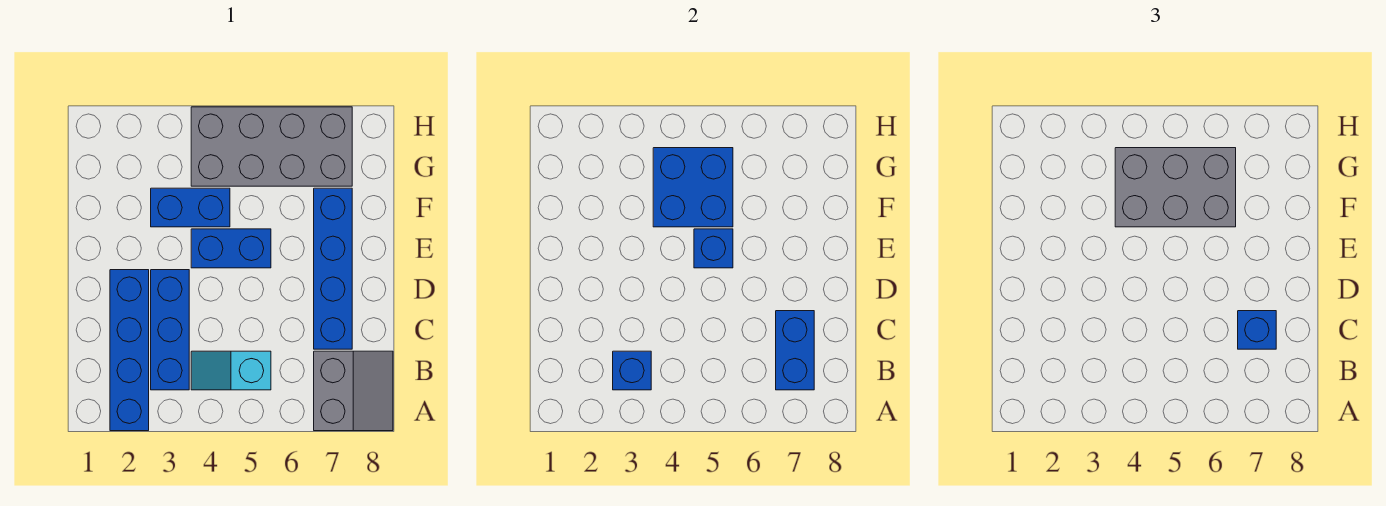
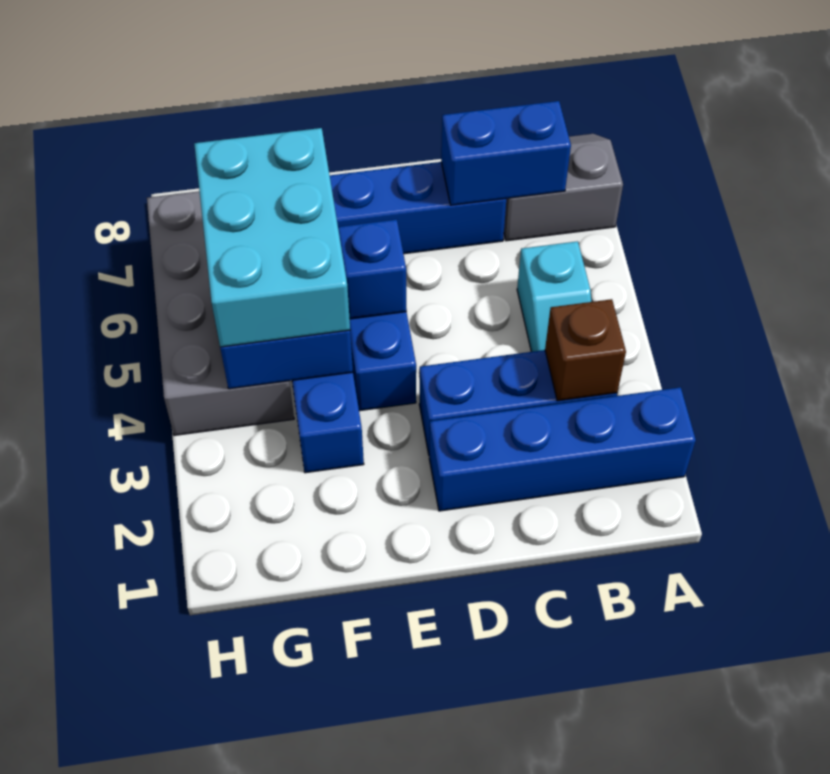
blue brick B3 level 2 -> brown brick B3 level 2
blue brick C7 level 3 -> none
grey brick F4:G6 level 3 -> cyan brick F4:G6 level 3

